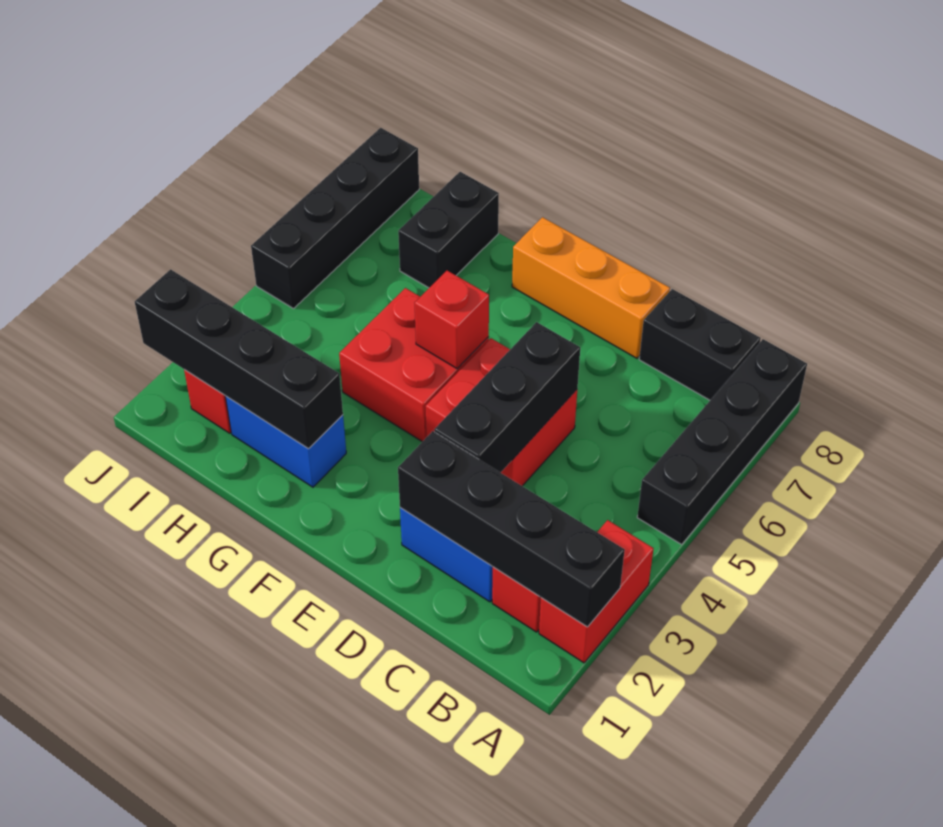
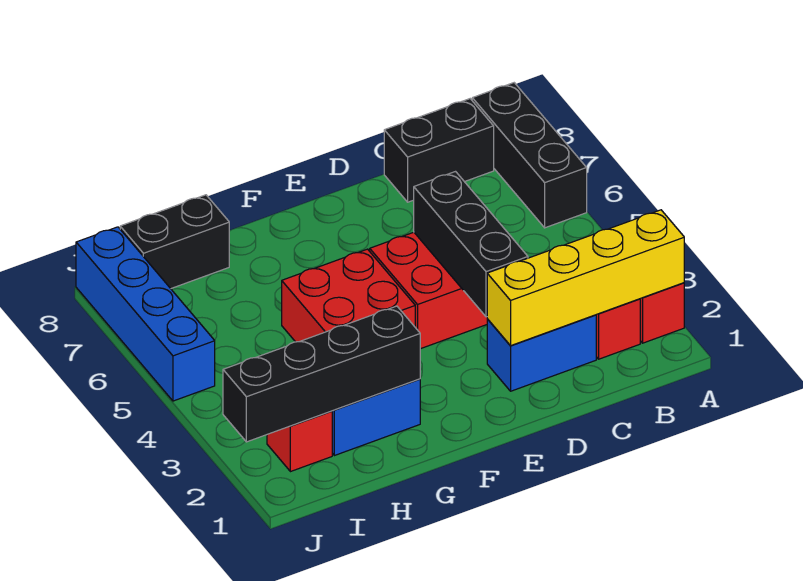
black brick A2:D2 level 2 -> yellow brick A2:D2 level 2
black brick A5:A8 level 1 -> black brick A6:A8 level 1
orange brick D8:F8 level 1 -> none
red brick F5 level 2 -> none
black brick H7:H8 level 1 -> black brick H8:I8 level 1
black brick J5:J8 level 1 -> blue brick J5:J8 level 1

